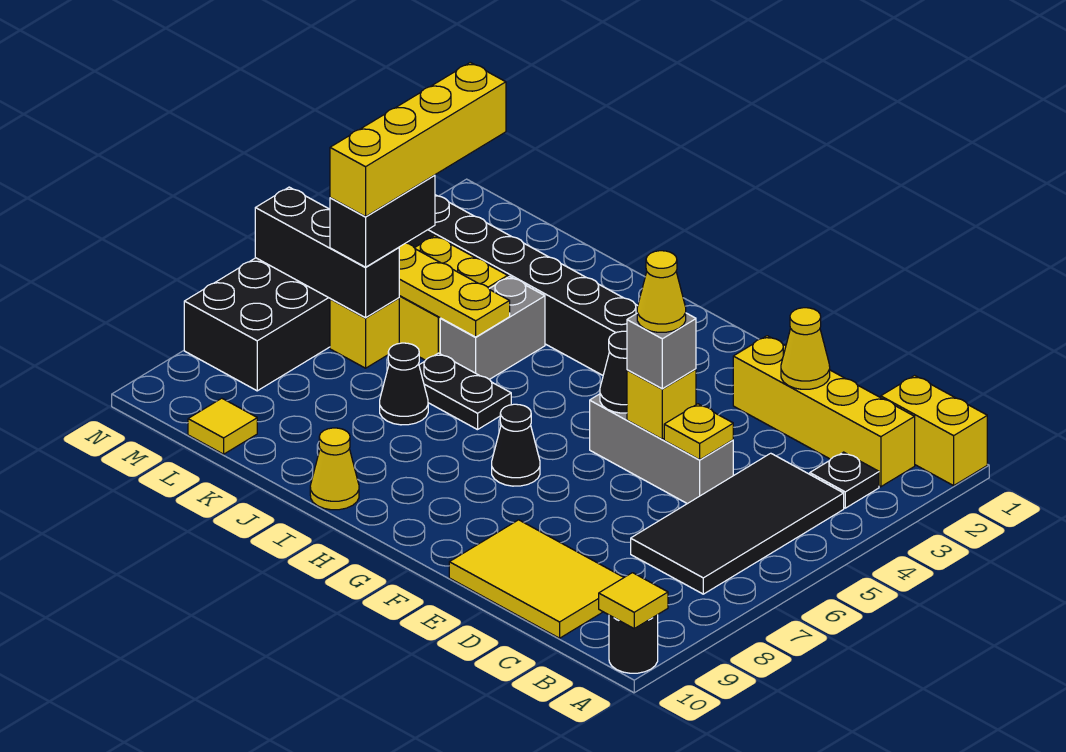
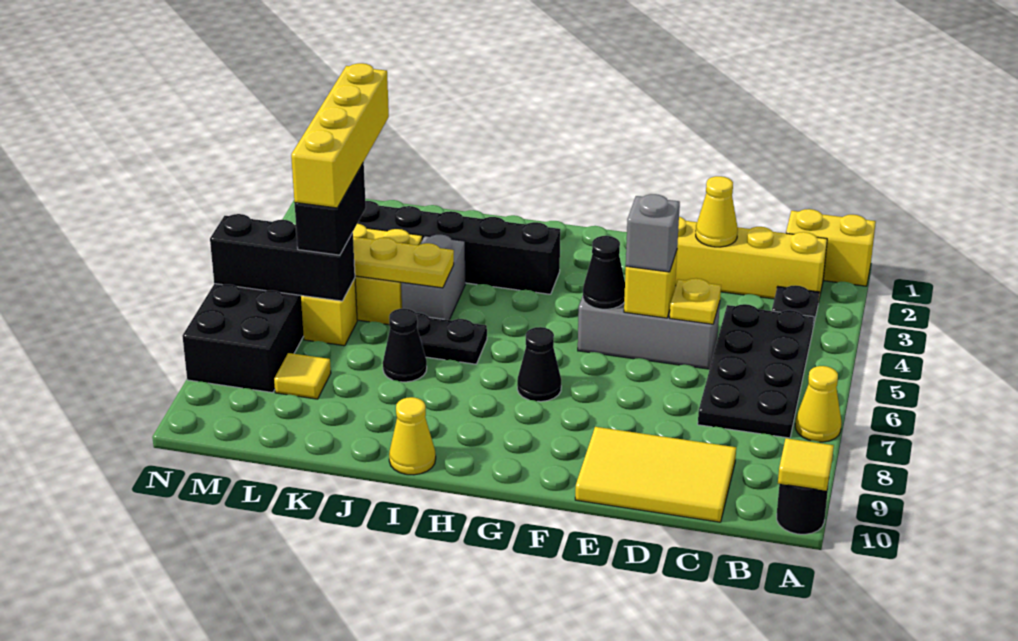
black tile B4:C7 level 1 -> black plate B4:C7 level 1
yellow cone E5 level 4 -> yellow cone A7 level 1
yellow tile L10 level 1 -> yellow tile L8 level 1

